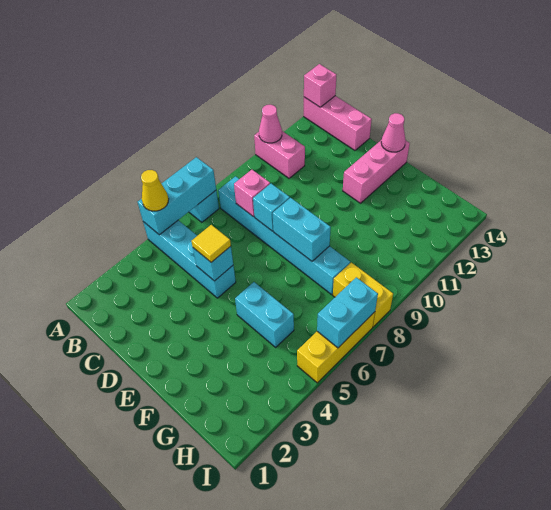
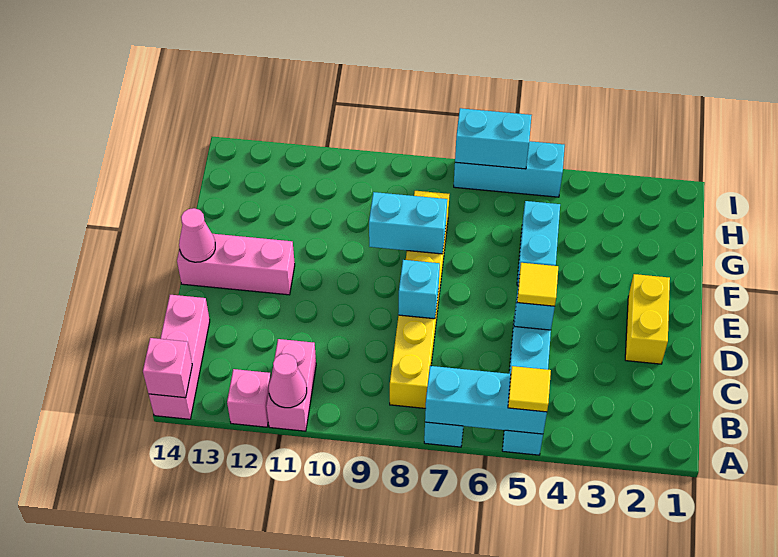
yellow cone A5 level 3 -> yellow tile A5 level 3
cyan brick B8:G8 level 1 -> yellow brick B8:G8 level 1
pink brick C8 level 2 -> pink brick A12 level 1
cyan brick E8:F8 level 2 -> cyan brick F8:F9 level 2
yellow brick H8:I8 level 1 -> yellow brick D2:E2 level 1
yellow brick I5:I7 level 1 -> cyan brick I5:I7 level 1

